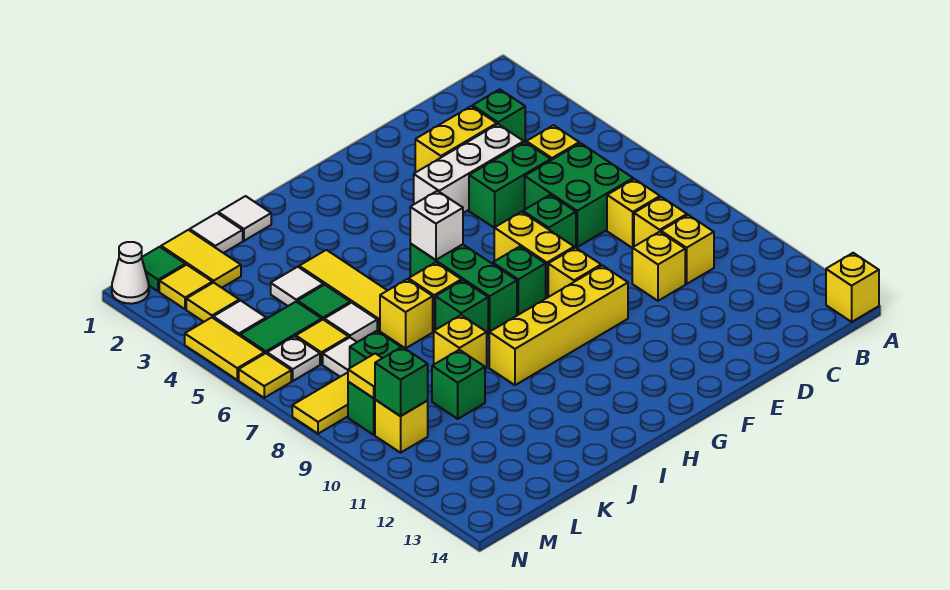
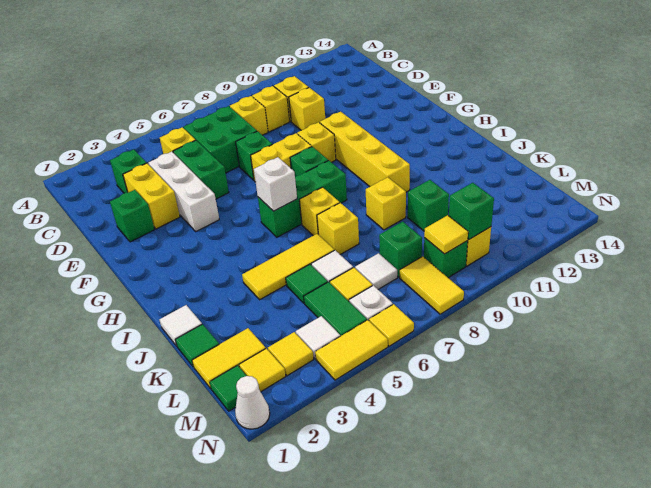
yellow brick A14 level 1 -> none
green brick I8 level 1 -> green brick E2 level 1
white tile K1 level 1 -> green tile K1 level 1
white tile K4 level 1 -> none

